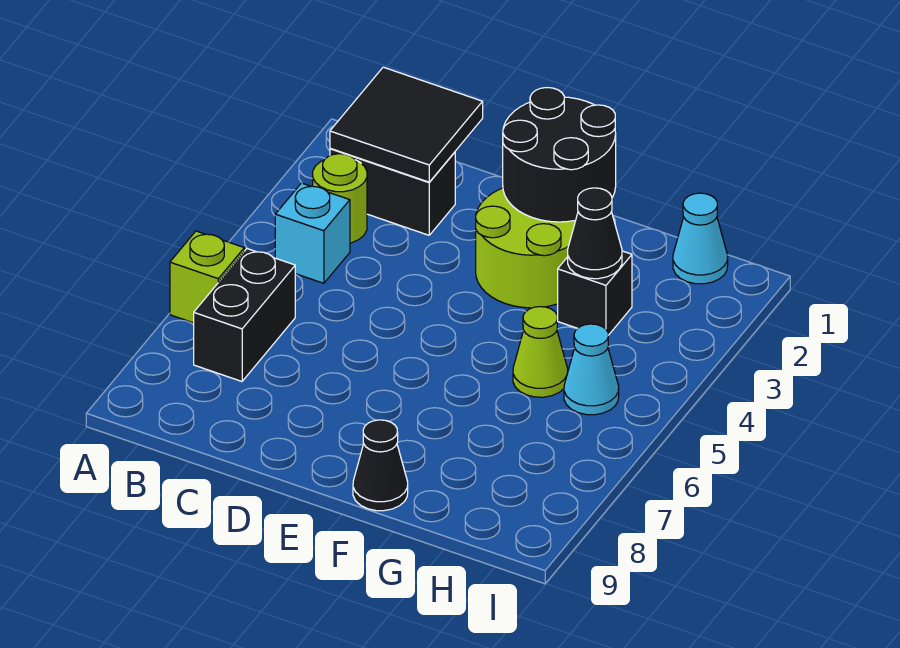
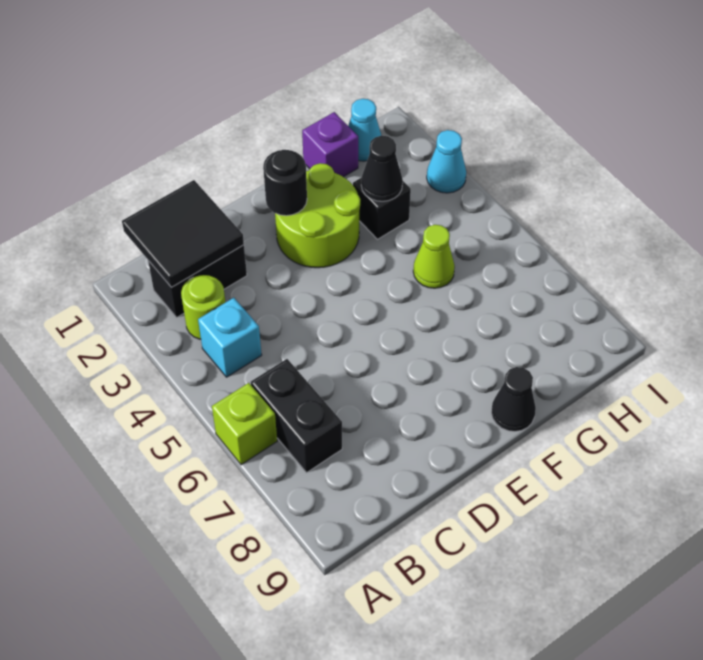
black round brick E1:F2 level 2 -> black round brick E2 level 2
none -> purple brick G1 level 1
cyan cone H5 level 1 -> cyan cone I3 level 1

